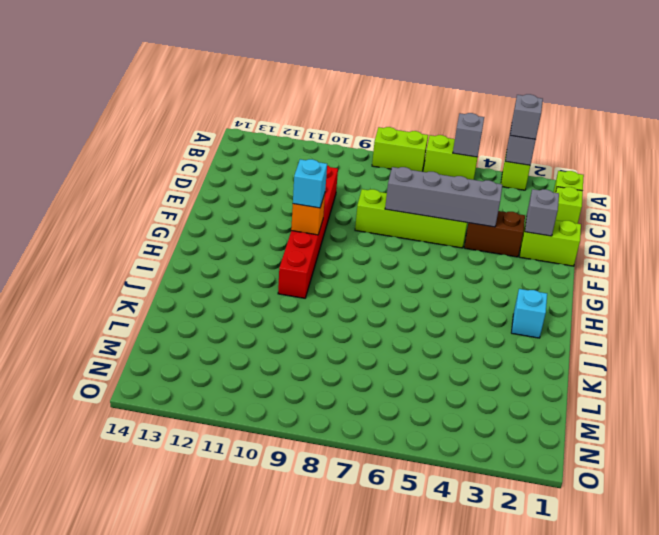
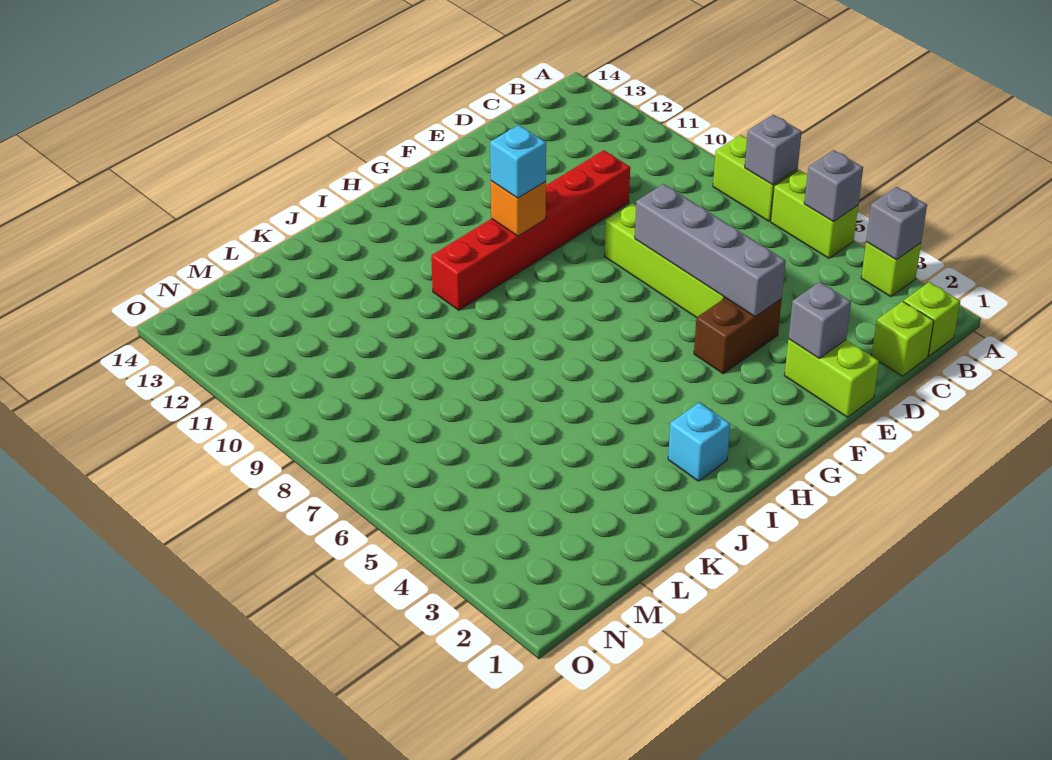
grey brick A3 level 3 -> grey brick A7 level 2
brown brick E3:E4 level 1 -> brown brick E4:F4 level 1

